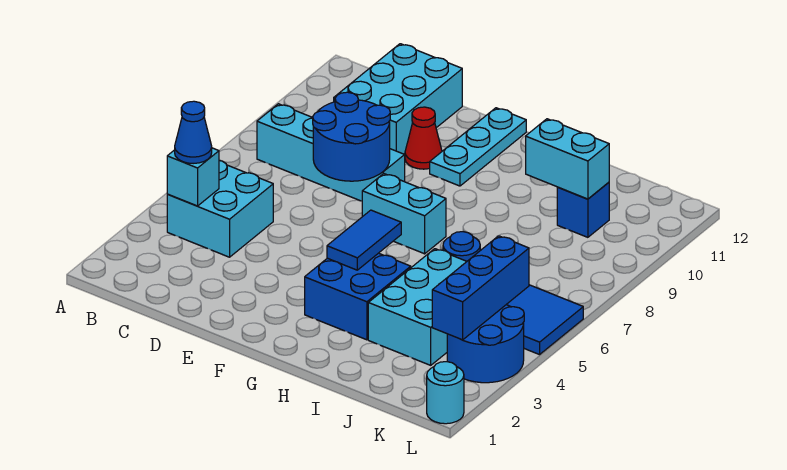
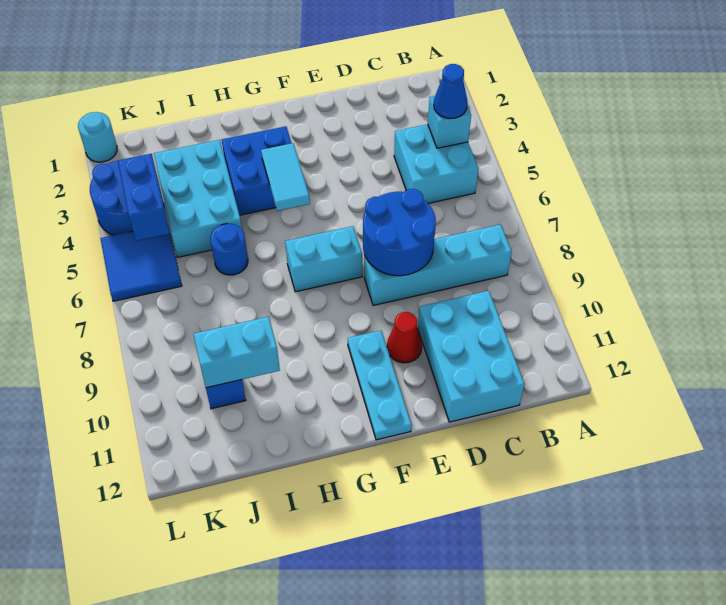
blue tile G4:G5 level 2 -> cyan tile G4:G5 level 2
blue brick K3:K5 level 2 -> blue brick K4:K5 level 2

